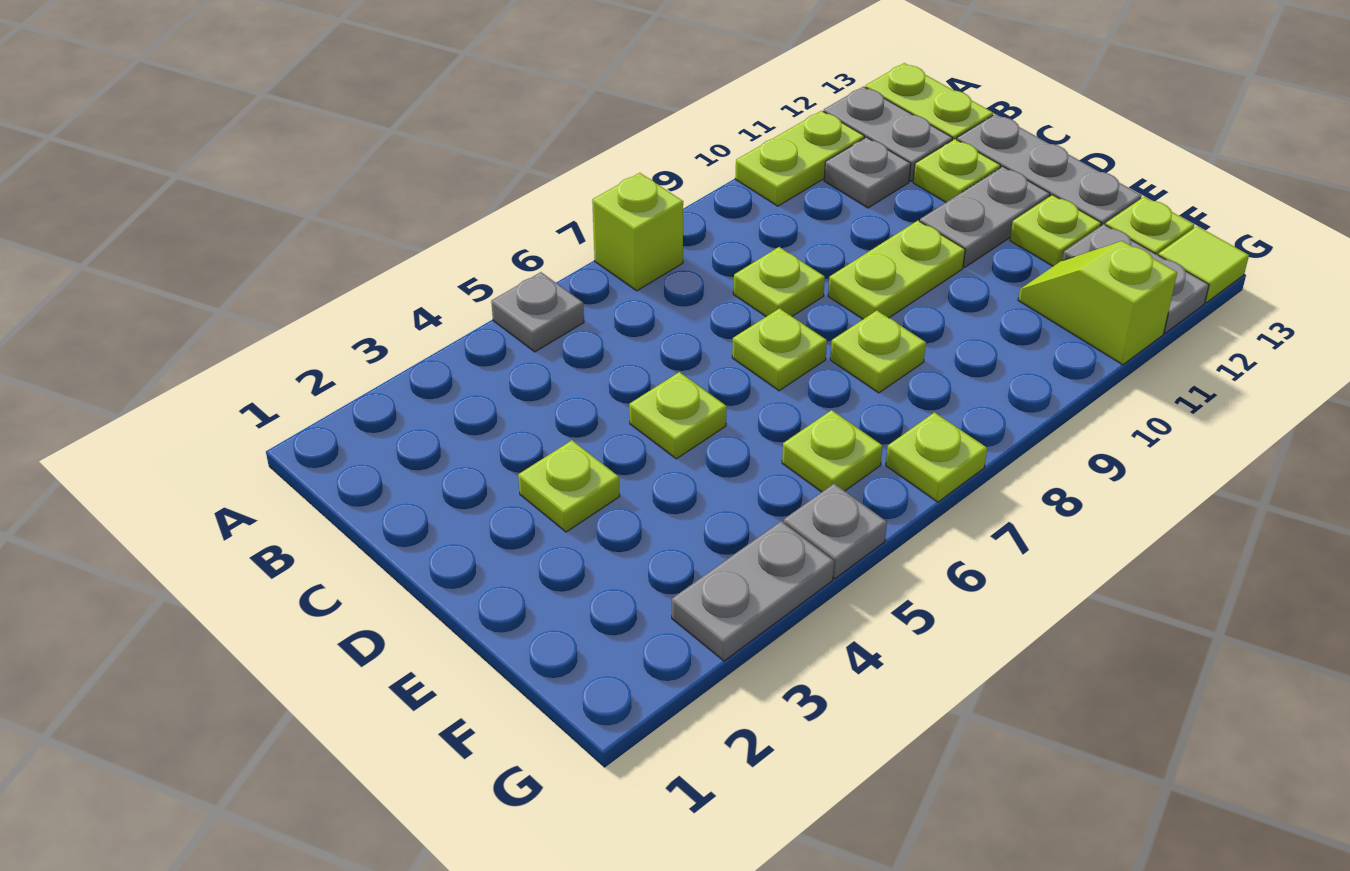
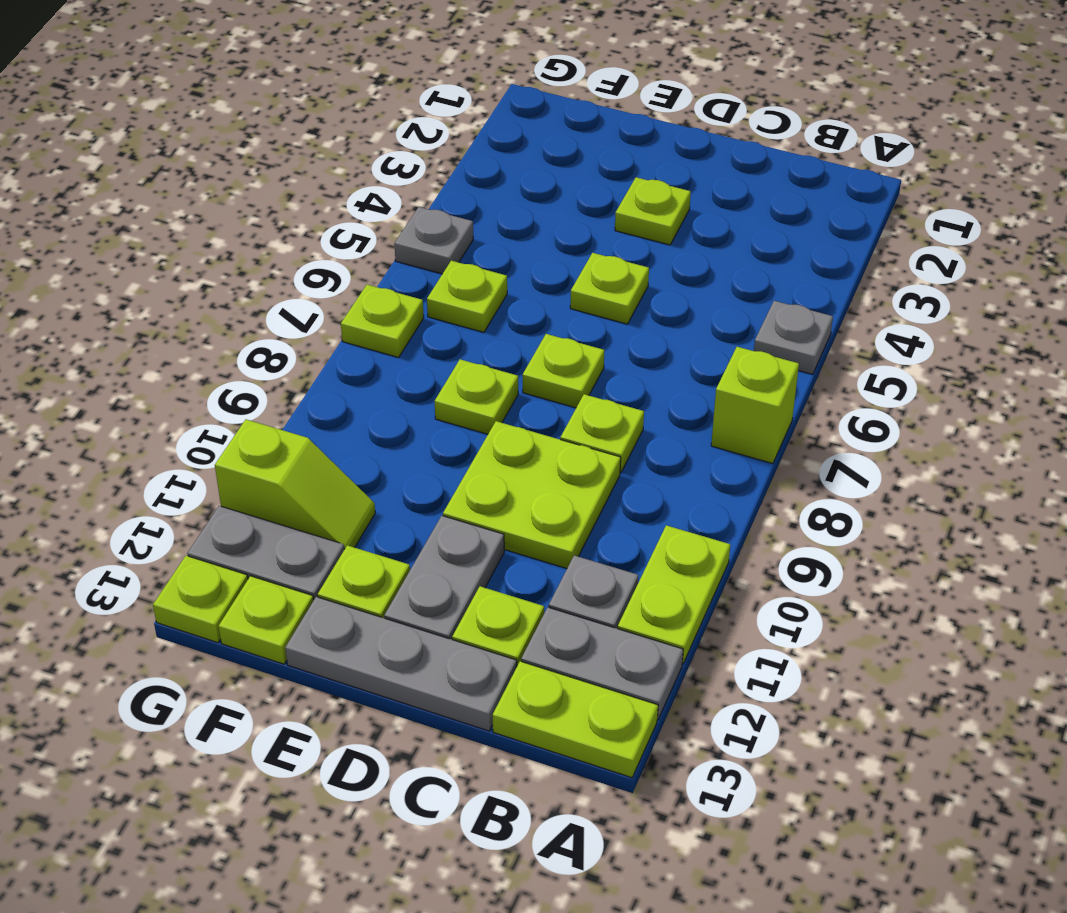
lime plate D9:D10 level 1 -> lime plate C9:D10 level 1
grey plate G3:G4 level 1 -> none
lime tile G13 level 1 -> lime plate G13 level 1

